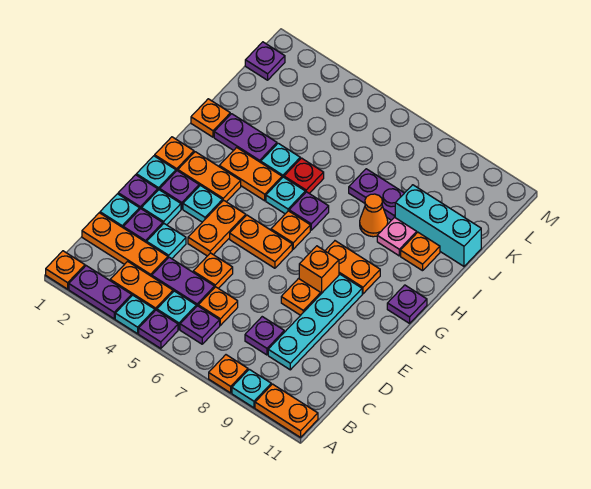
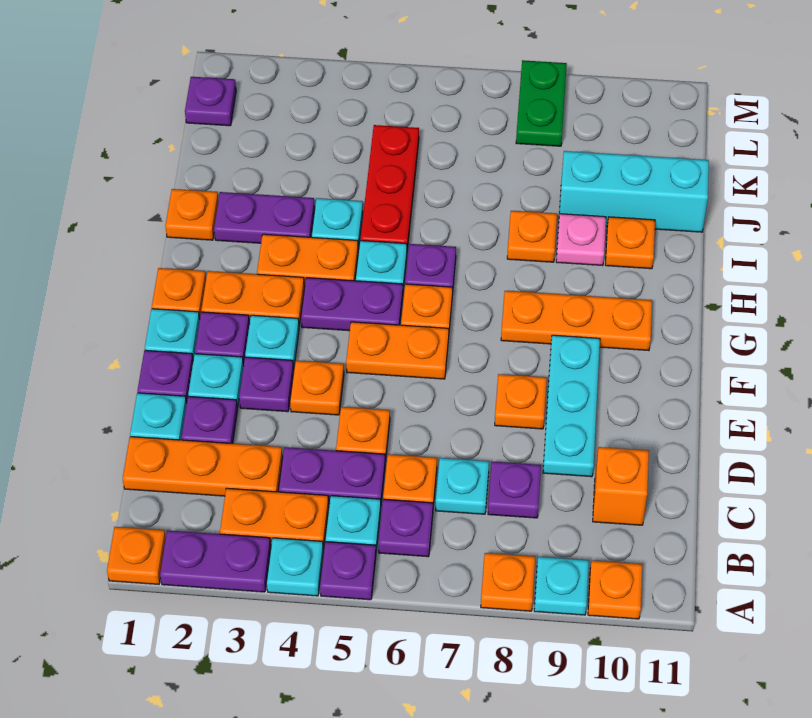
orange plate A10:A11 level 1 -> orange plate A10 level 1
cyan plate C9:F9 level 1 -> cyan plate D9:F9 level 1
cyan plate D3 level 1 -> cyan plate C7 level 1
orange plate E4:F4 level 1 -> orange plate E4 level 1
orange brick F8 level 1 -> orange brick C10 level 1
orange plate G8:G9 level 1 -> orange plate G8:G10 level 1
purple plate G11 level 1 -> purple plate E3 level 1
red plate I5 level 1 -> red plate I5:K5 level 1
orange cone I8 level 1 -> orange plate I8 level 1
purple plate J7:J8 level 1 -> purple plate G4:G5 level 1
none -> green plate L8:M8 level 1

